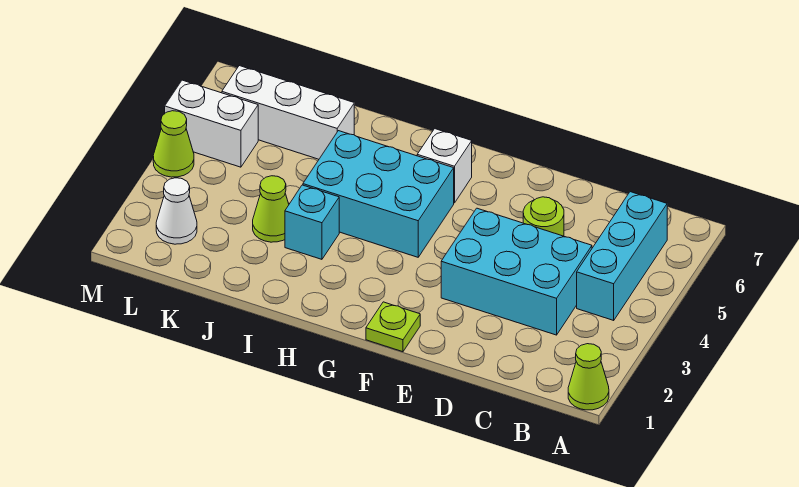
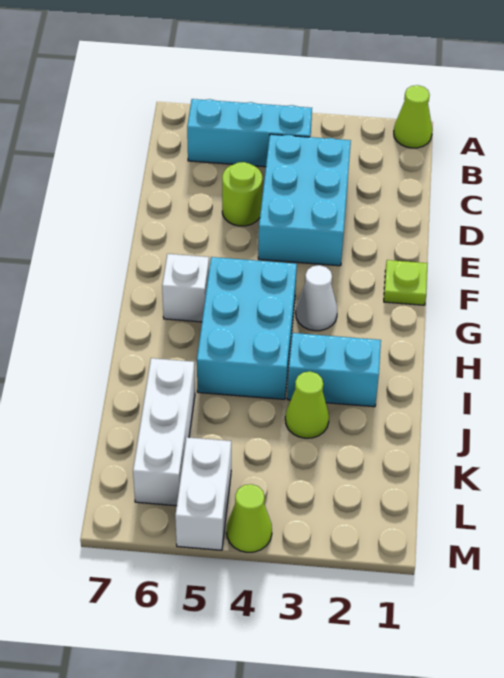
cyan brick I3 level 1 -> cyan brick I2:I3 level 1
white cone L2 level 1 -> white cone G3 level 1

